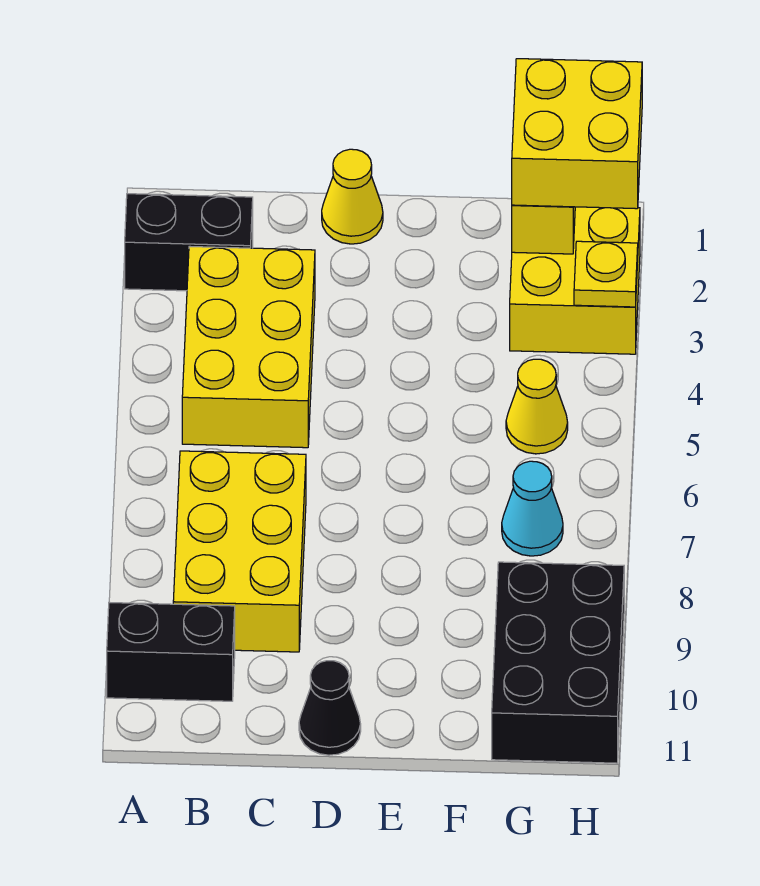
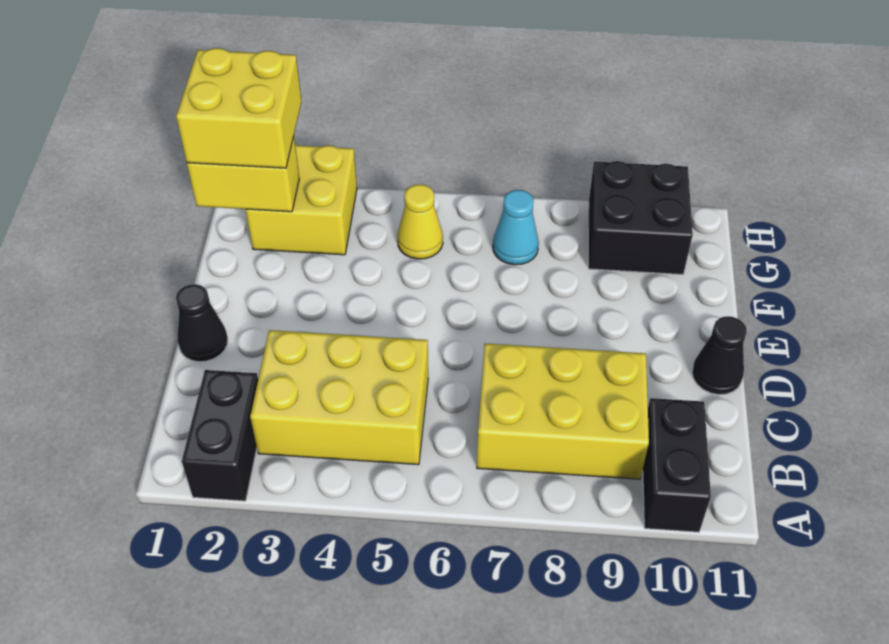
yellow cone D1 level 1 -> black cone D1 level 1
black brick G9:H11 level 1 -> black brick G9:H10 level 1
yellow plate H3 level 2 -> none

